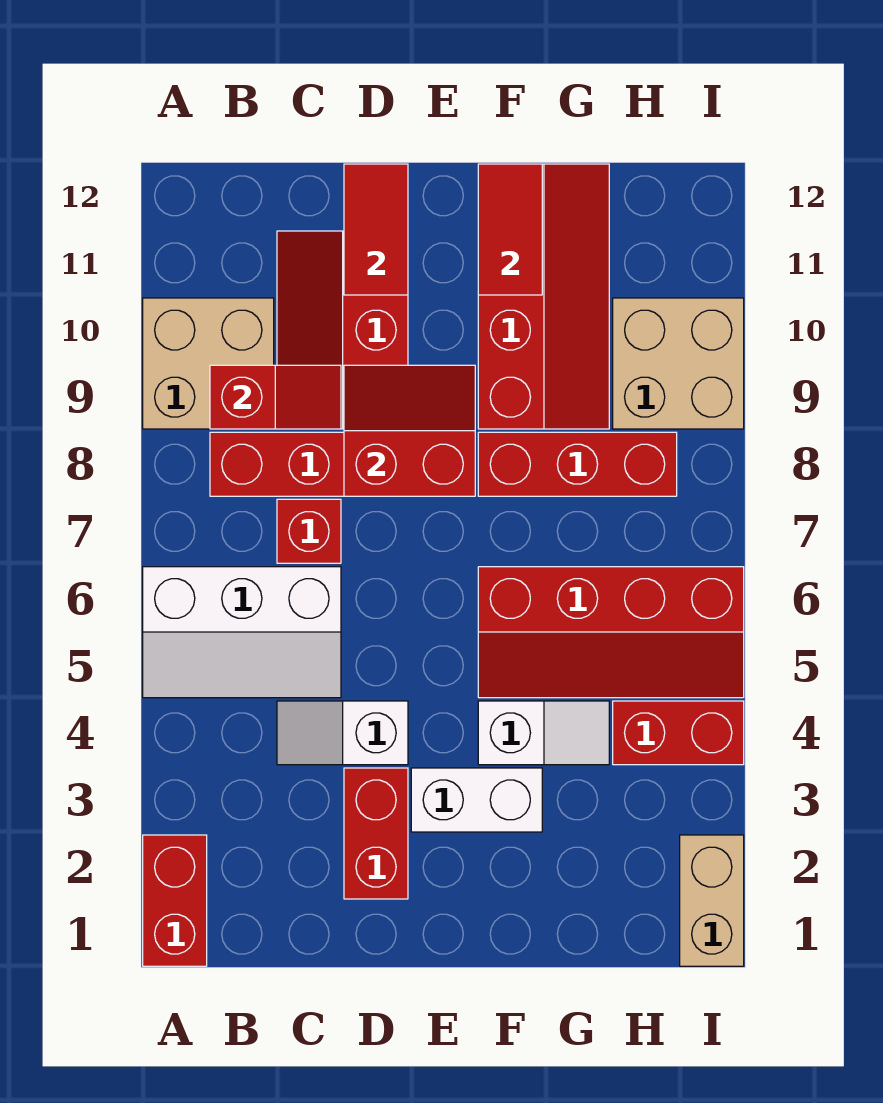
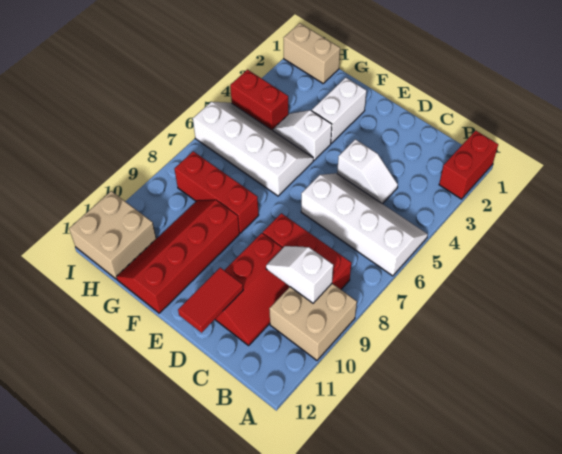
white slope A5:C6 level 1 top 6 -> white slope A5:D6 level 1 top 6
red slope B9:C9 level 2 top B -> white slope B9:C9 level 2 top B
red brick C7 level 1 -> none
red brick D2:D3 level 1 -> none
red slope D8:E9 level 2 top 8 -> none
white brick E3:F3 level 1 -> white brick F2:F3 level 1
red slope F5:I6 level 1 top 6 -> white slope F5:I6 level 1 top 6
red tile F11:F12 level 2 -> none
tan brick H9:I10 level 1 -> tan brick H11:I12 level 1
tan brick I1:I2 level 1 -> tan brick H1:I1 level 1

